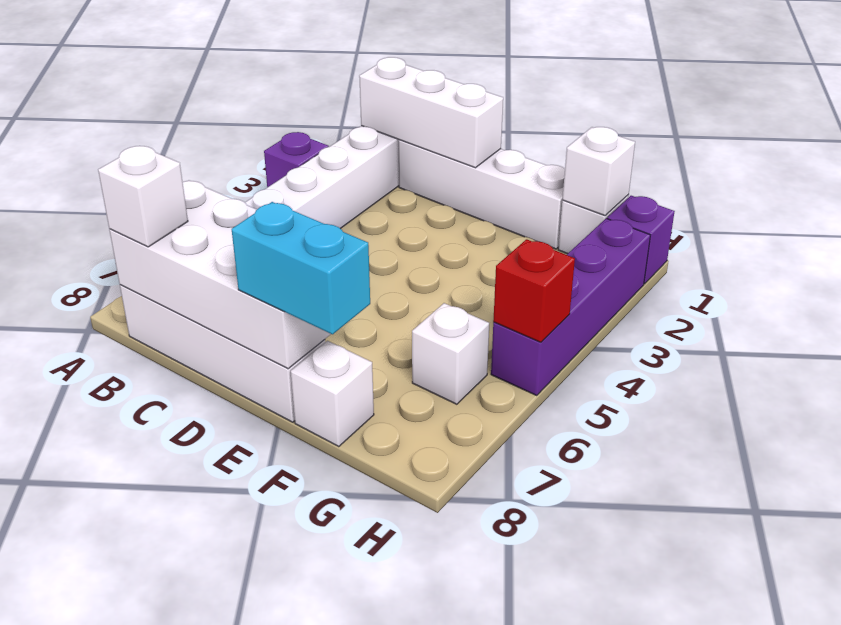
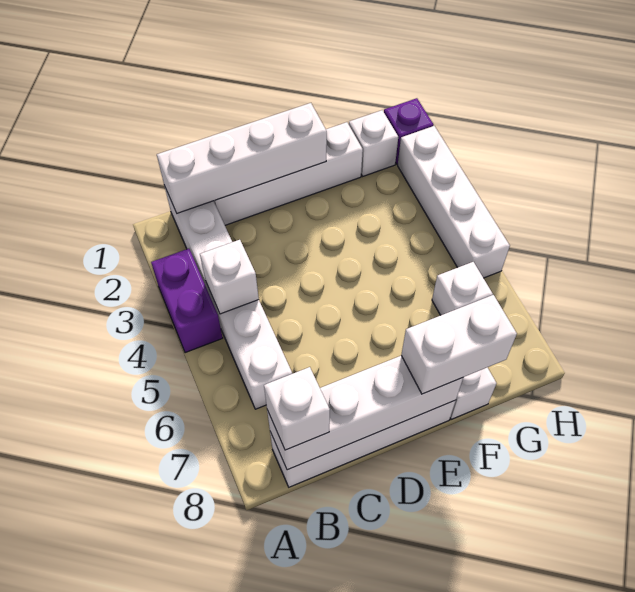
purple brick A3 level 1 -> purple brick A3:A4 level 1
white brick B1:D1 level 2 -> white brick B1:E1 level 2
white brick B7:E8 level 2 -> white brick B8:E8 level 2
cyan brick E8:F8 level 3 -> white brick E8:F8 level 3
white brick G1 level 2 -> white brick B4 level 2
purple brick H2:H5 level 1 -> white brick H2:H5 level 1
red brick H5 level 2 -> none

